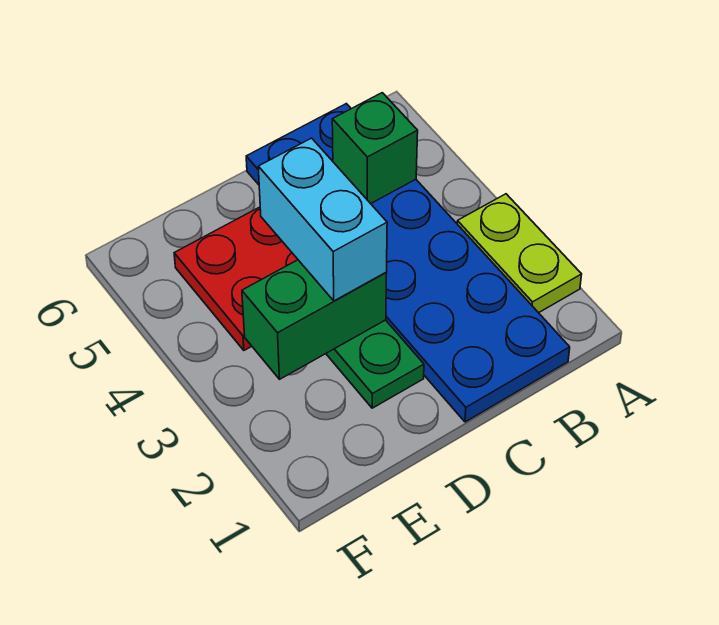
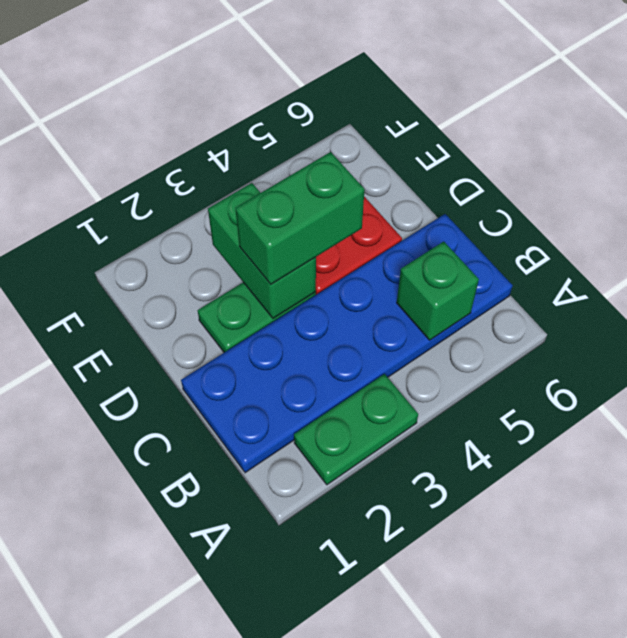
lime plate A2:A3 level 1 -> green plate A2:A3 level 1
cyan brick D3:D4 level 3 -> green brick D3:D4 level 3

